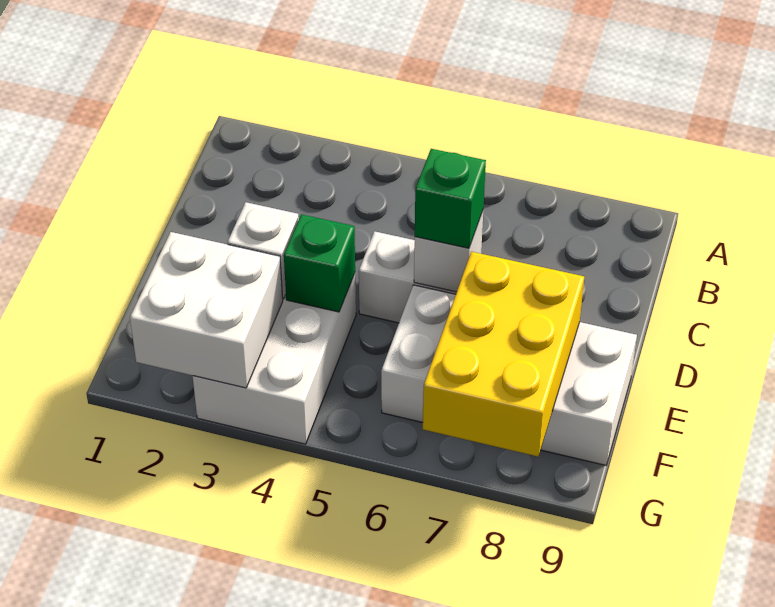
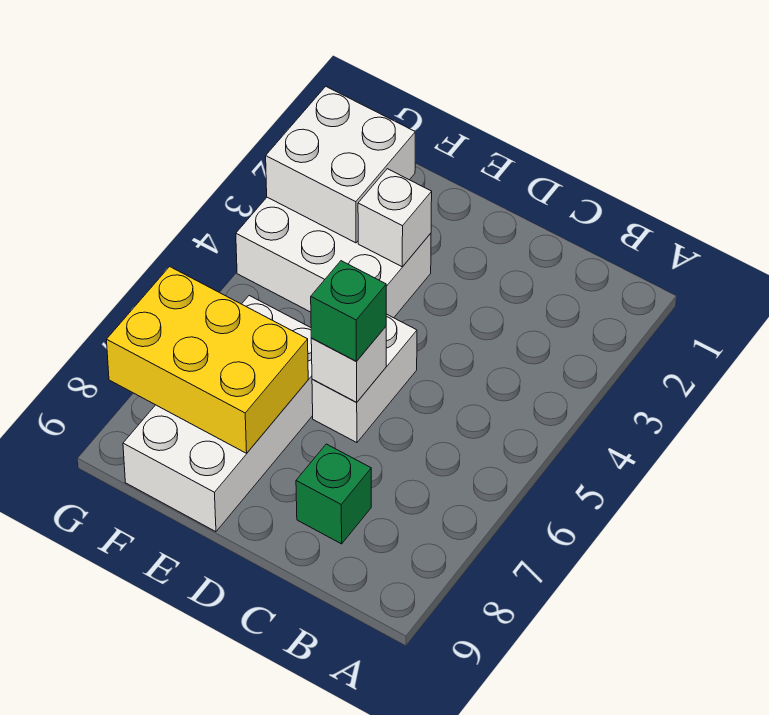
green brick E4 level 2 -> green brick C8 level 1

